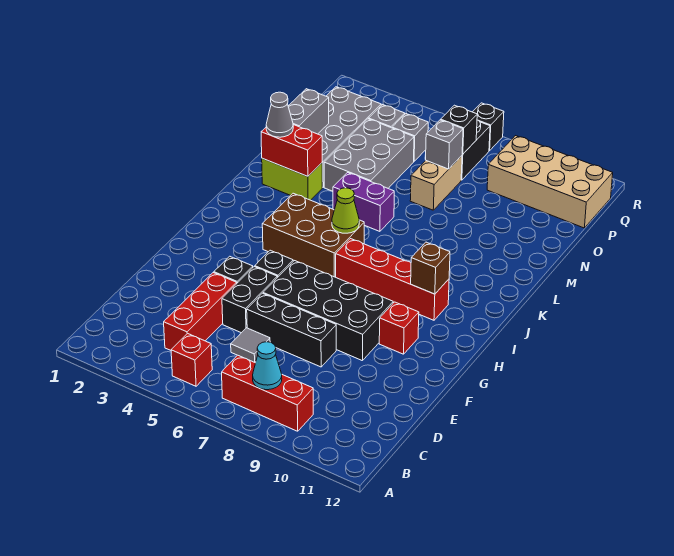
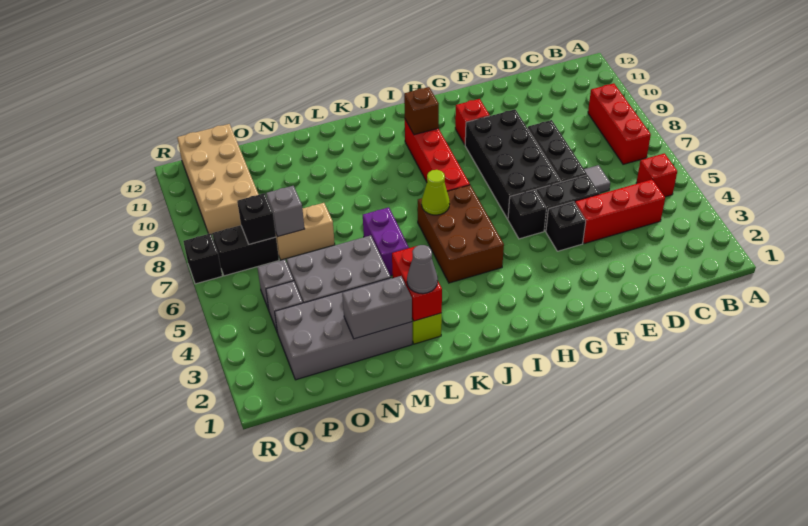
cyan cone B8 level 2 -> none

